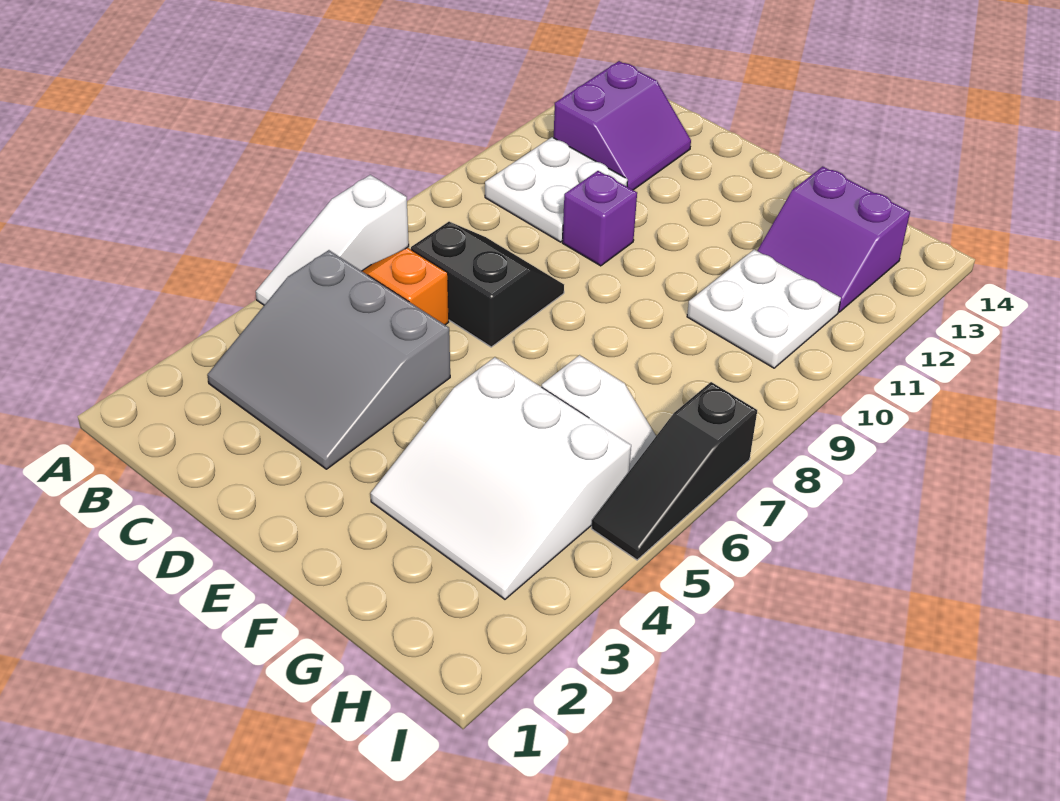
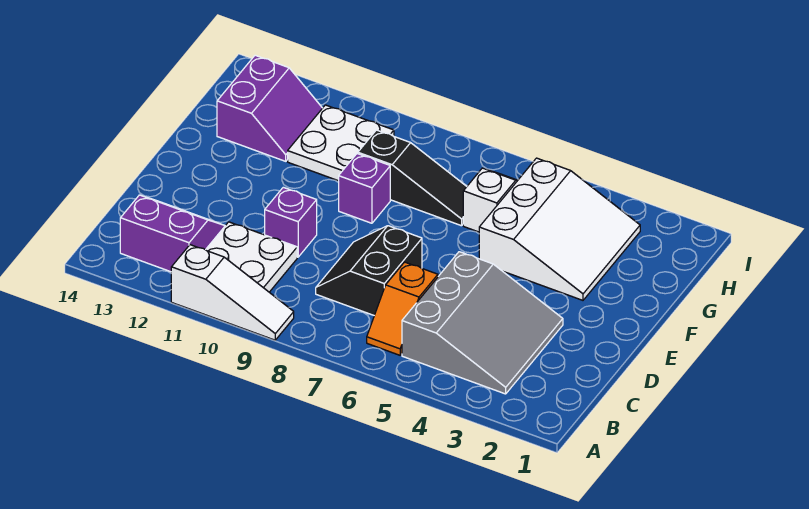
white slope A5:A7 level 1 top 7 -> white slope A9:A11 level 1 top 11
none -> purple brick F9 level 1
black slope I5:I7 level 1 top 7 -> black slope G7:G9 level 1 top 9

